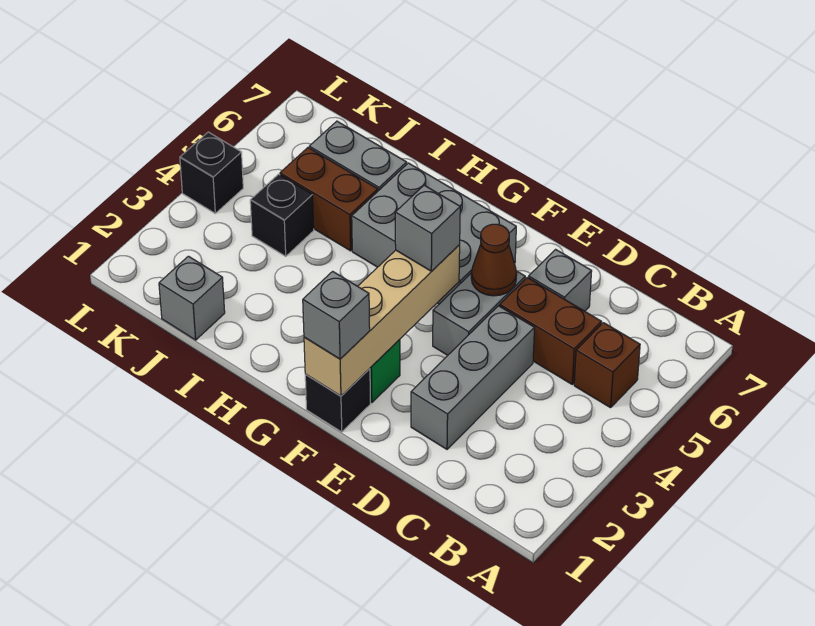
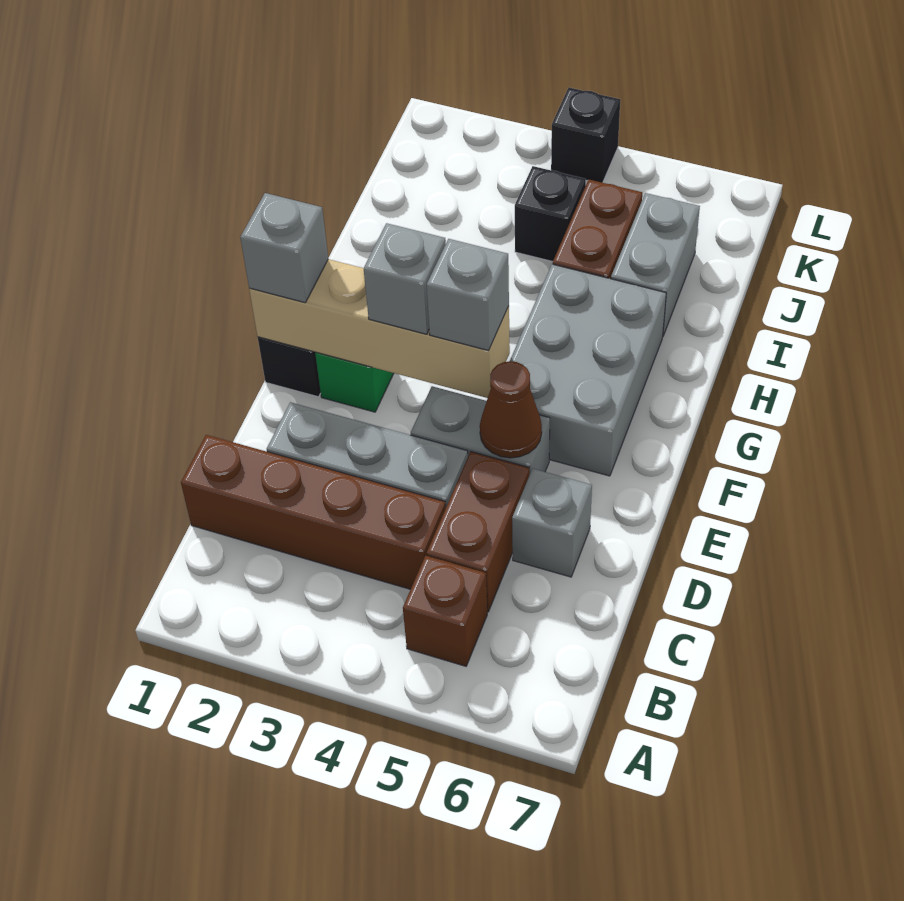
none -> brown brick C1:C4 level 1
grey brick J1 level 1 -> grey brick F3 level 3

